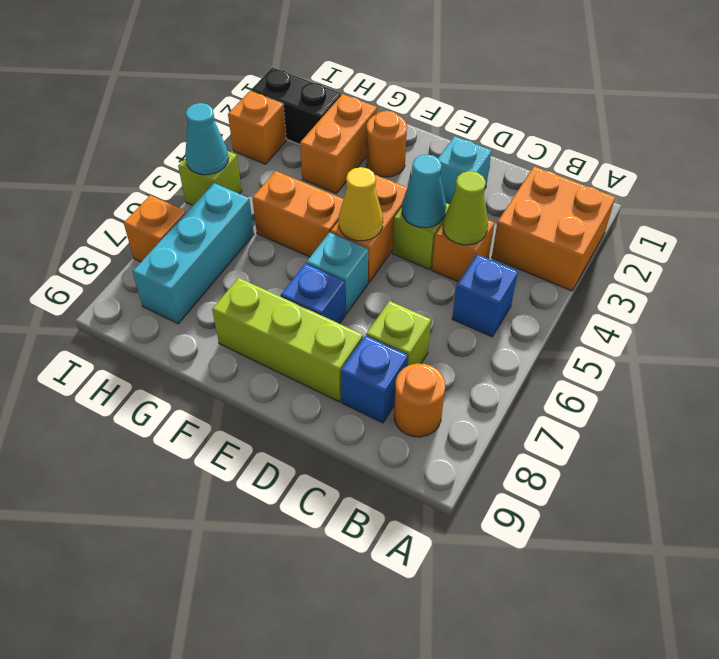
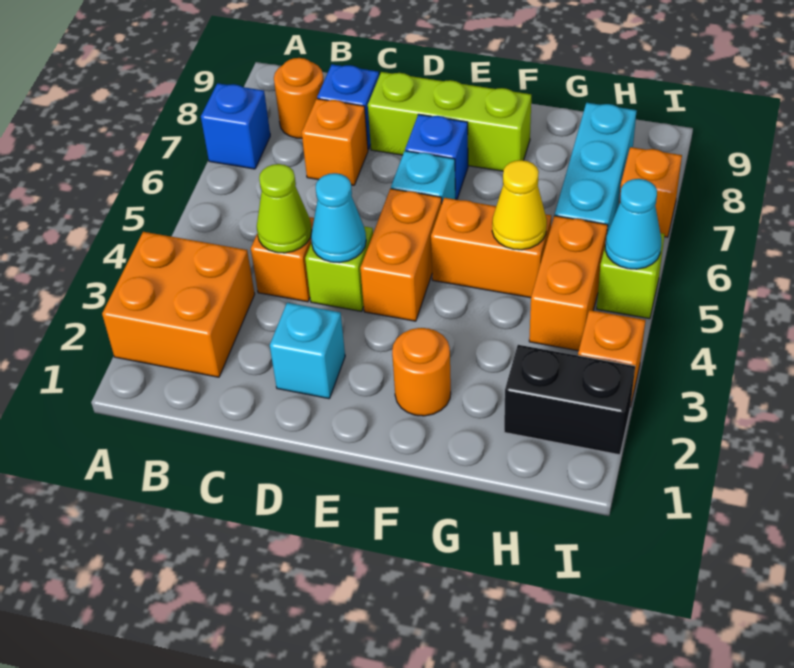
blue brick B5 level 1 -> blue brick A7 level 1
lime brick C7 level 1 -> orange brick C7 level 1
yellow cone E5 level 2 -> yellow cone G5 level 2
orange brick G2:G3 level 1 -> orange brick H4:H5 level 1

